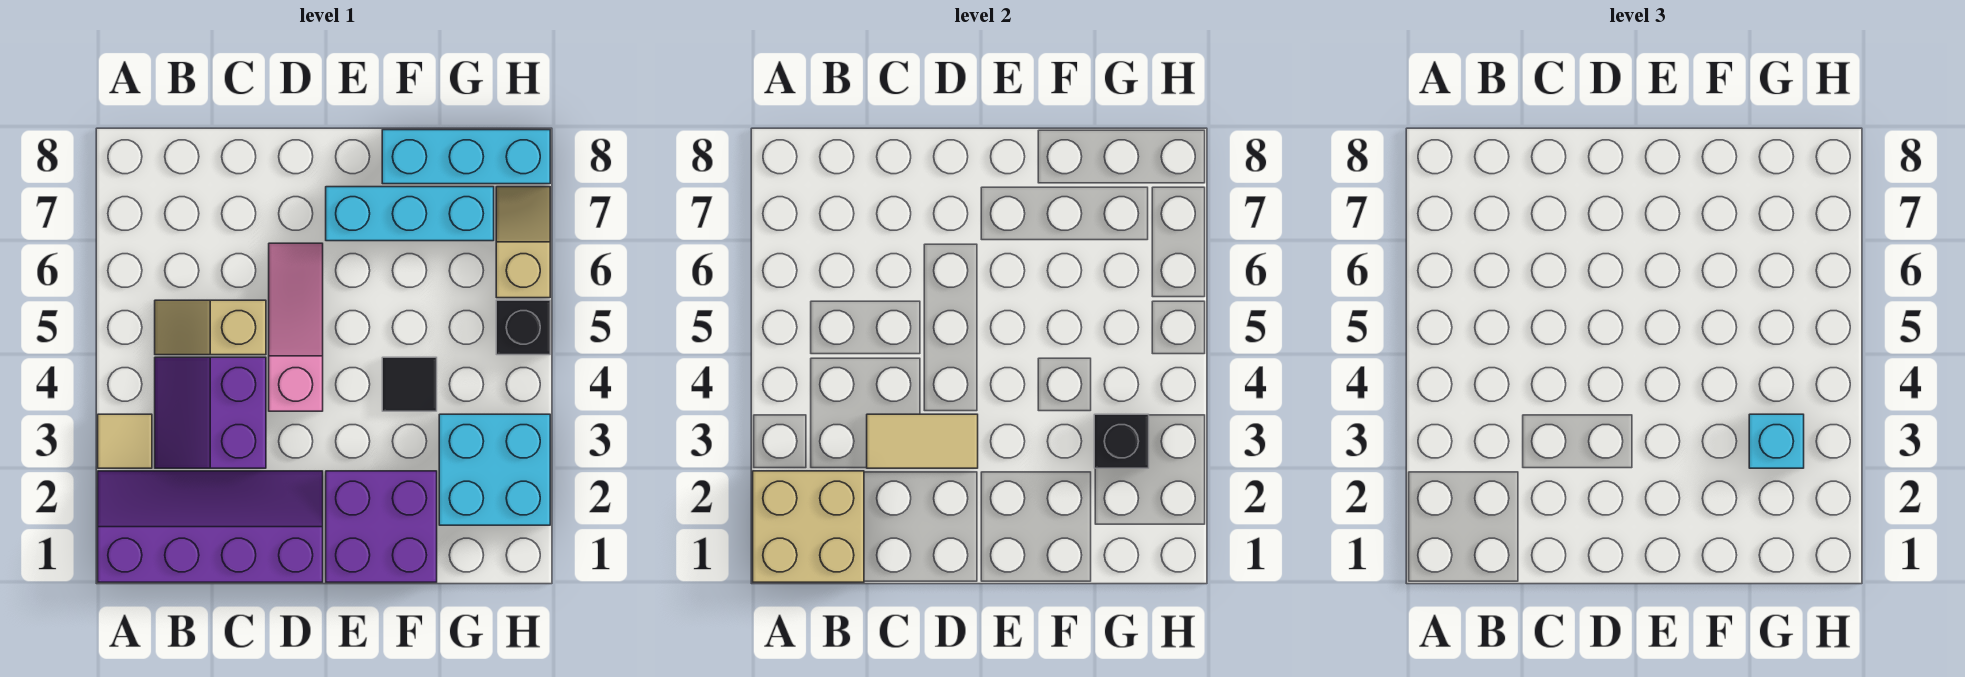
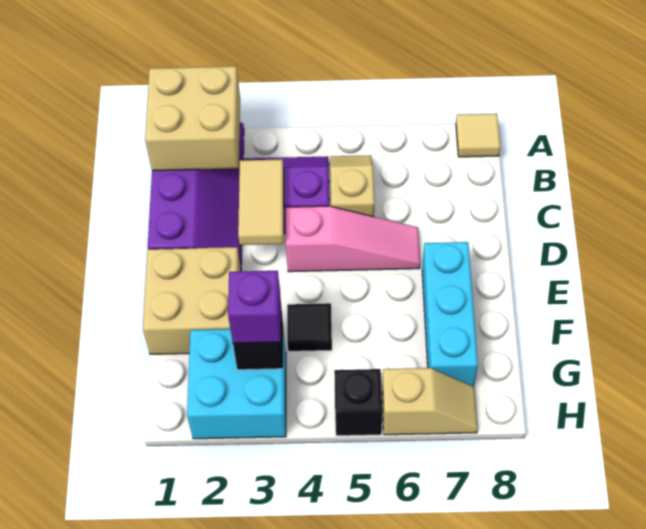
tan tile A3 level 1 -> tan tile A8 level 1
purple brick E1:F2 level 1 -> tan brick E1:F2 level 1
cyan brick F8:H8 level 1 -> none
cyan brick G3 level 3 -> purple brick G3 level 3

